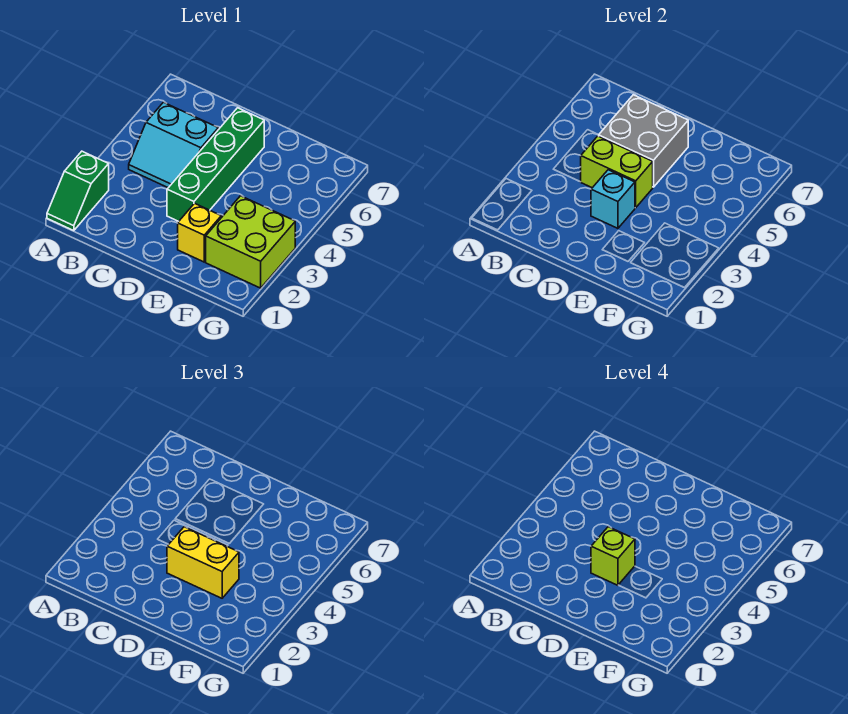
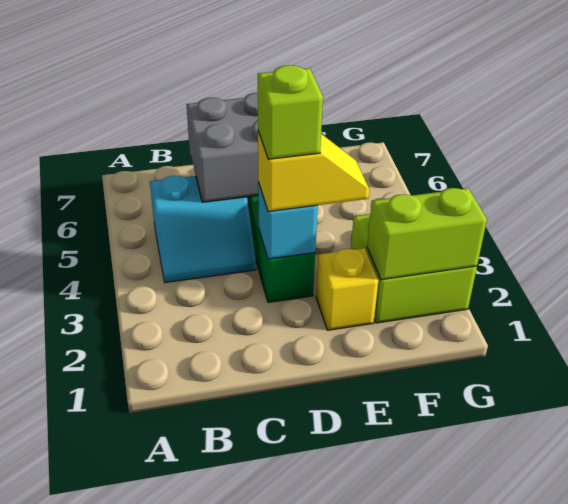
green slope A1:A2 level 1 top 2 -> none
lime brick C4:D4 level 2 -> lime brick F2:G2 level 2
yellow brick D3:E3 level 3 -> yellow slope D3:E3 level 3 top D

